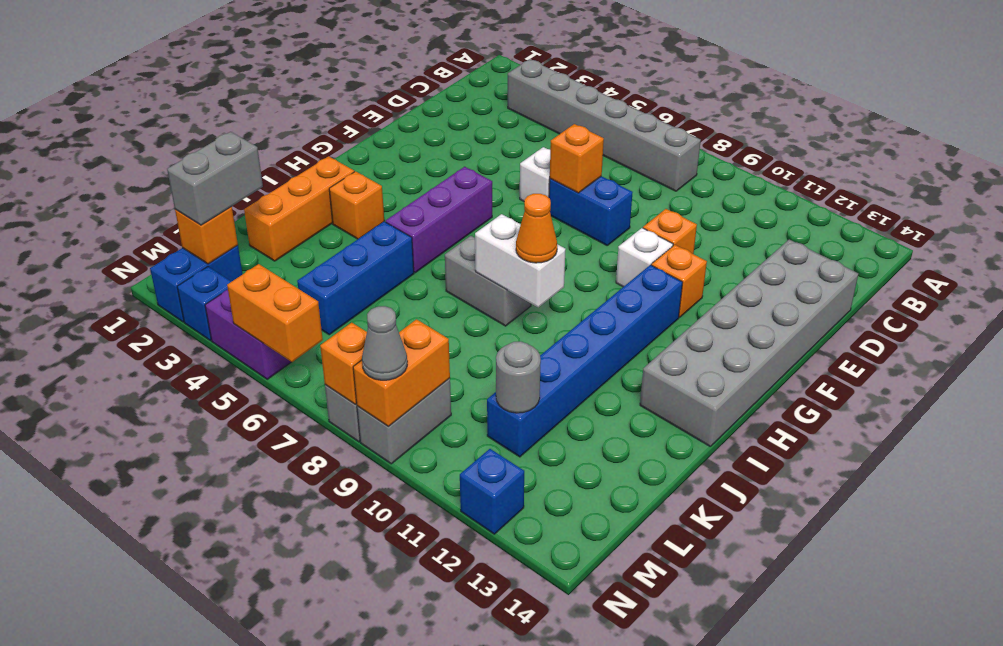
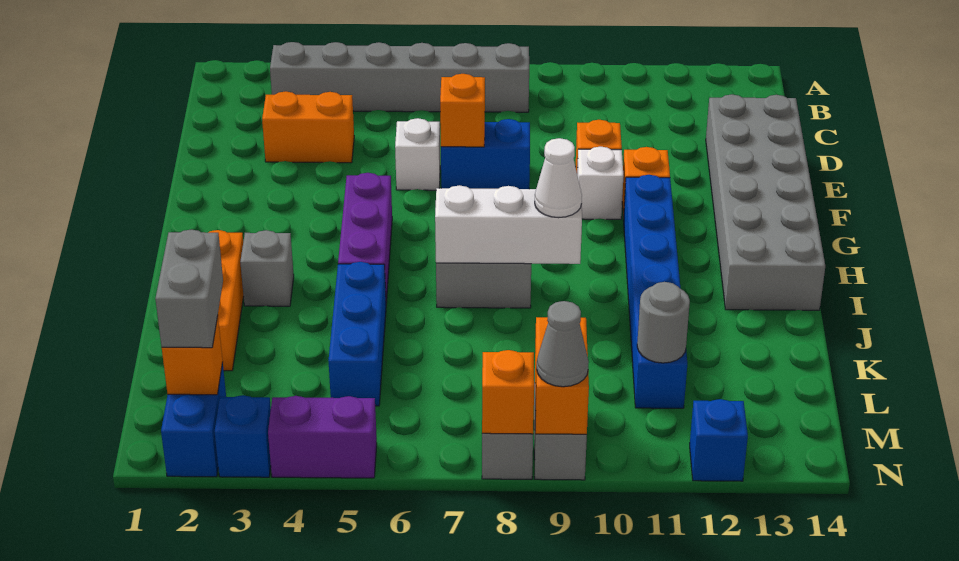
orange brick I3 level 1 -> grey brick I3 level 1
white brick I8:I9 level 2 -> white brick I7:I9 level 2
orange cone I9 level 3 -> white cone I9 level 3
orange brick N5:N6 level 2 -> orange brick D3:D4 level 1

